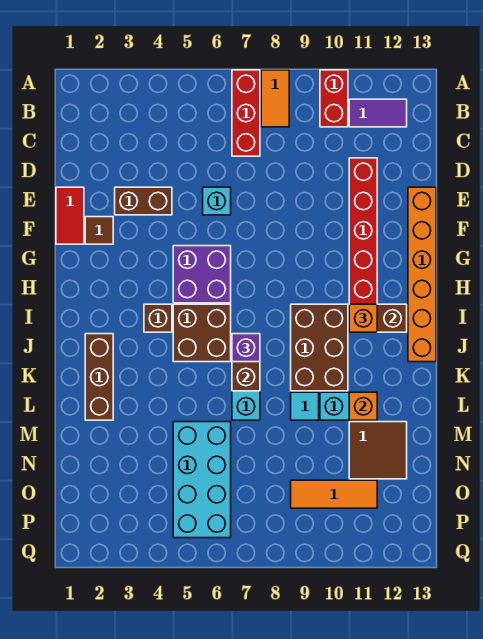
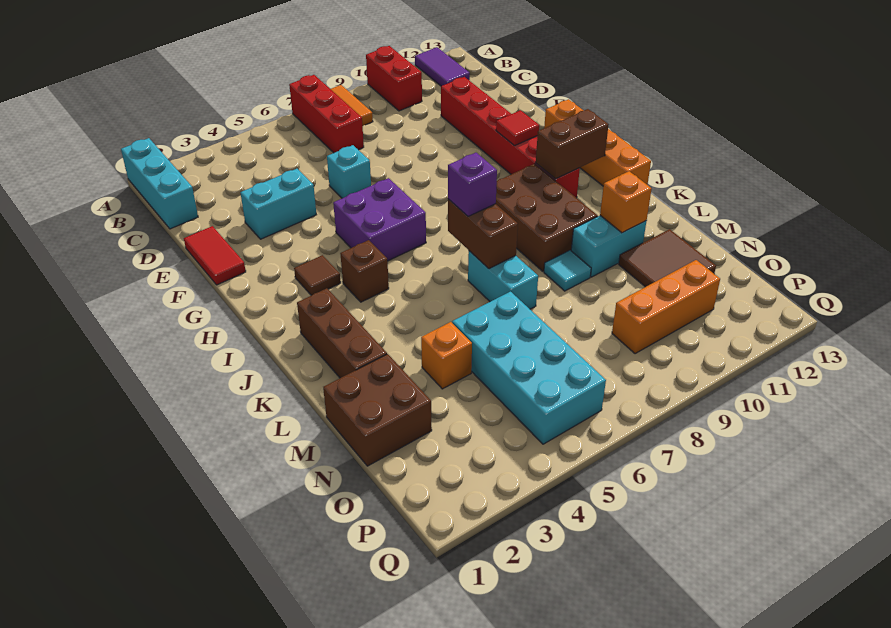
none -> cyan brick A1:C1 level 1
purple tile B11:B12 level 1 -> purple tile A12:B12 level 1
brown brick E3:E4 level 1 -> cyan brick E3:E4 level 1
orange brick E13:J13 level 1 -> orange brick G13:J13 level 1
brown tile F2 level 1 -> brown tile H3 level 1
none -> red tile G11 level 2
brown brick I5:J6 level 1 -> brown brick M1:N2 level 1
orange brick I11 level 3 -> orange brick M4 level 1
orange tile O9:O11 level 1 -> orange brick O9:O11 level 1

